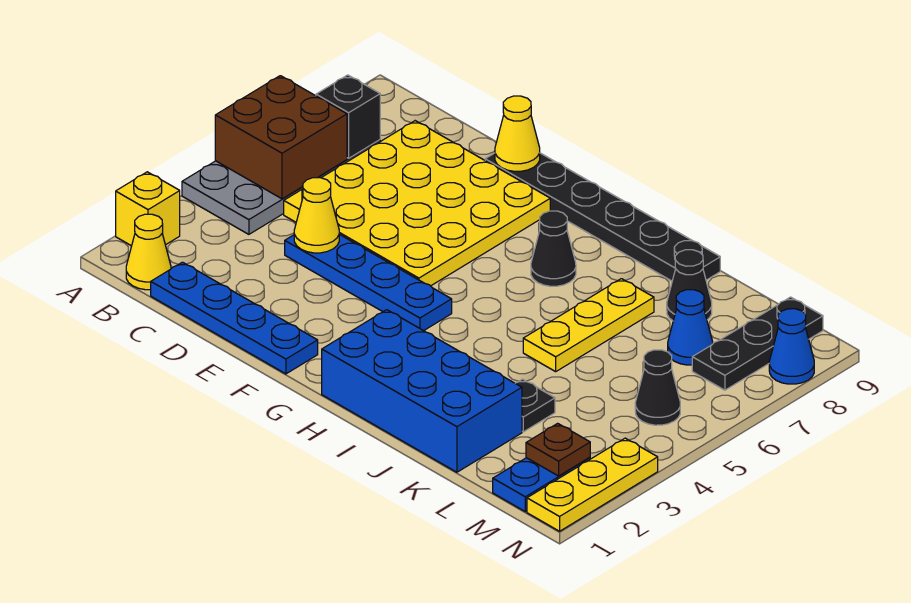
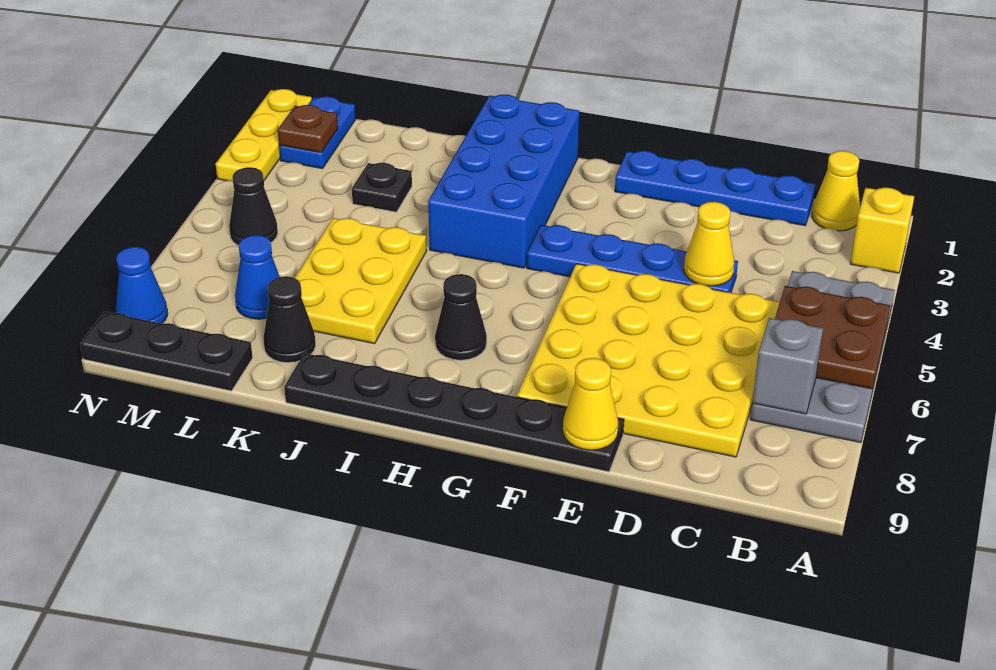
brown brick A5:B6 level 2 -> brown plate A5:B6 level 2
black brick B7 level 2 -> grey brick B7 level 2
blue brick H1:K2 level 1 -> blue brick H1:I4 level 1
yellow plate J5:J7 level 1 -> yellow plate J5:K7 level 1
black plate M7:M9 level 1 -> black plate L9:N9 level 1

